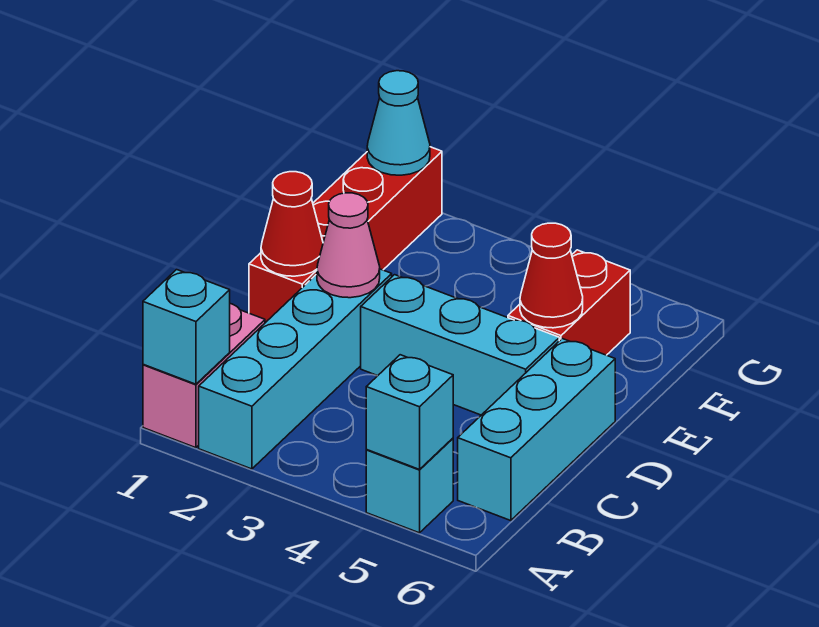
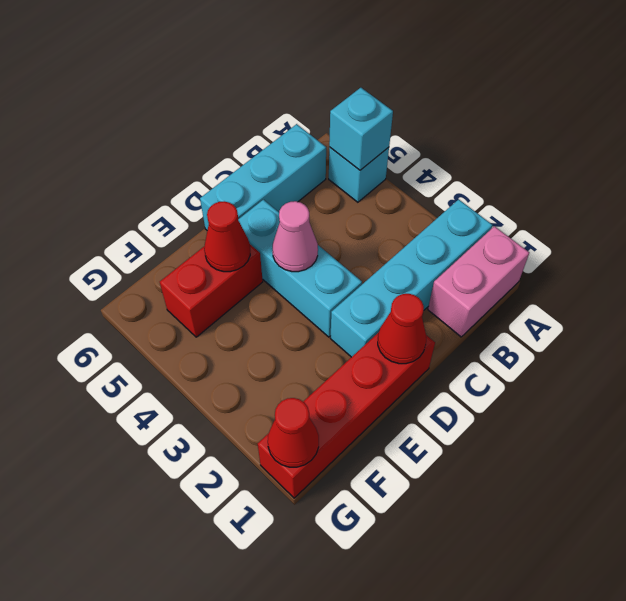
cyan brick A1 level 2 -> none
pink cone D2 level 2 -> pink cone D4 level 2
cyan cone G1 level 2 -> red cone G1 level 2

